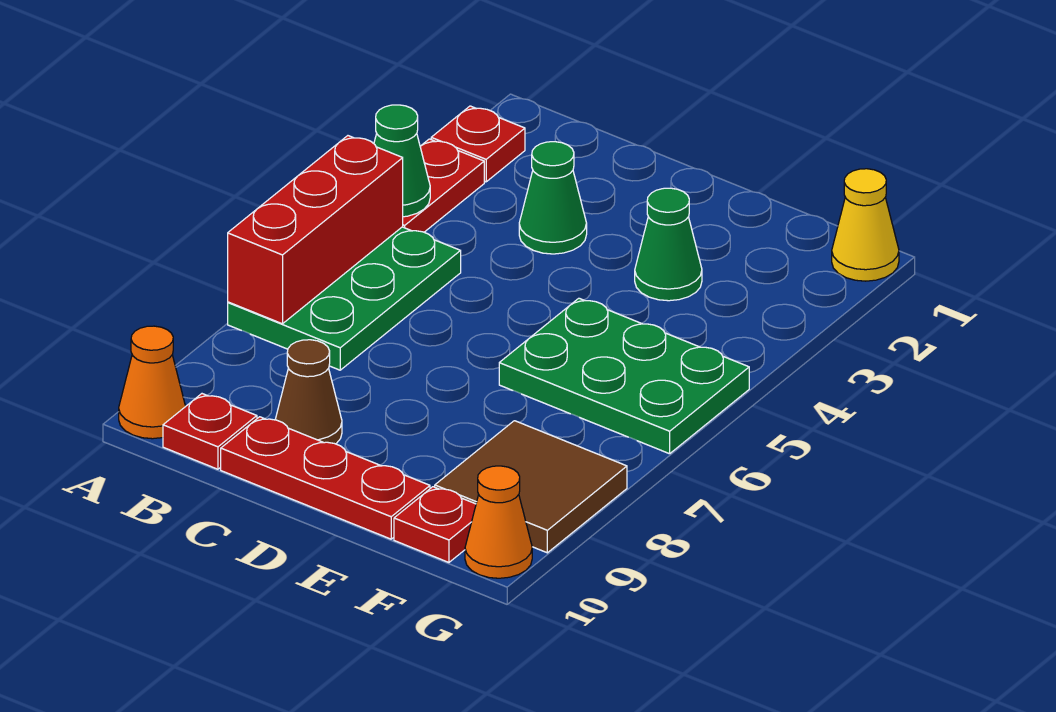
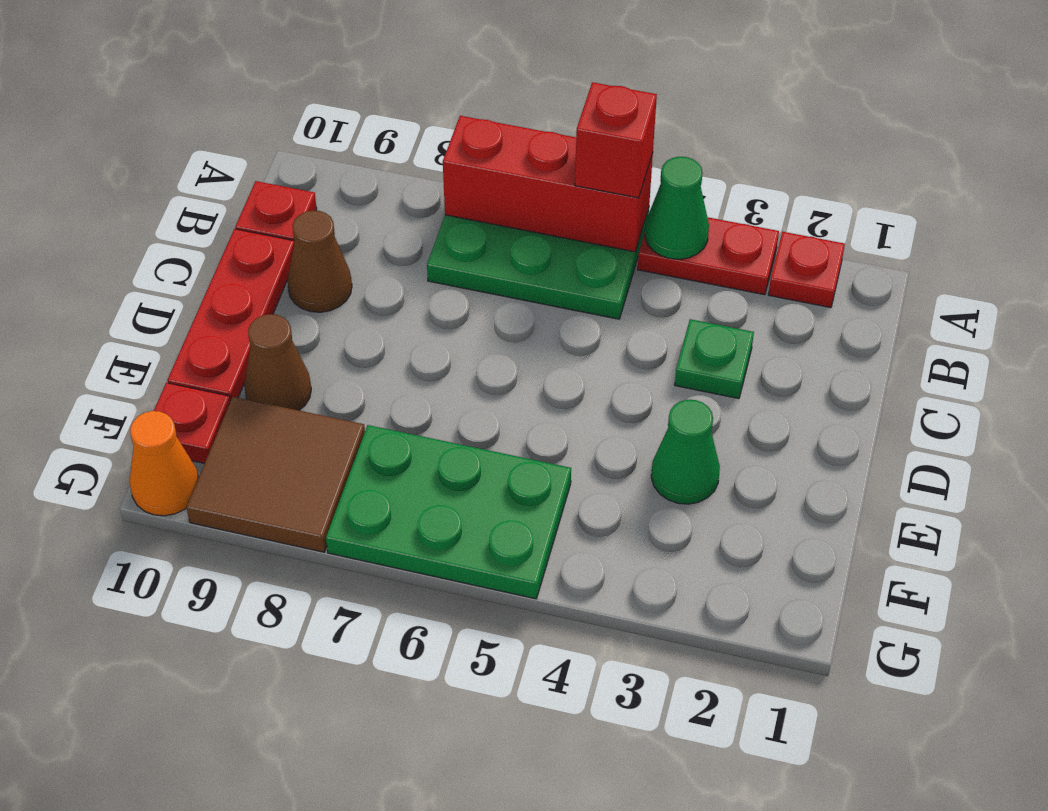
none -> red brick A5 level 3
orange cone A10 level 1 -> none
green cone C3 level 1 -> green plate C3 level 1
green plate E5:G6 level 1 -> green plate F5:G7 level 1
none -> brown cone E9 level 1
yellow cone G1 level 1 -> none

